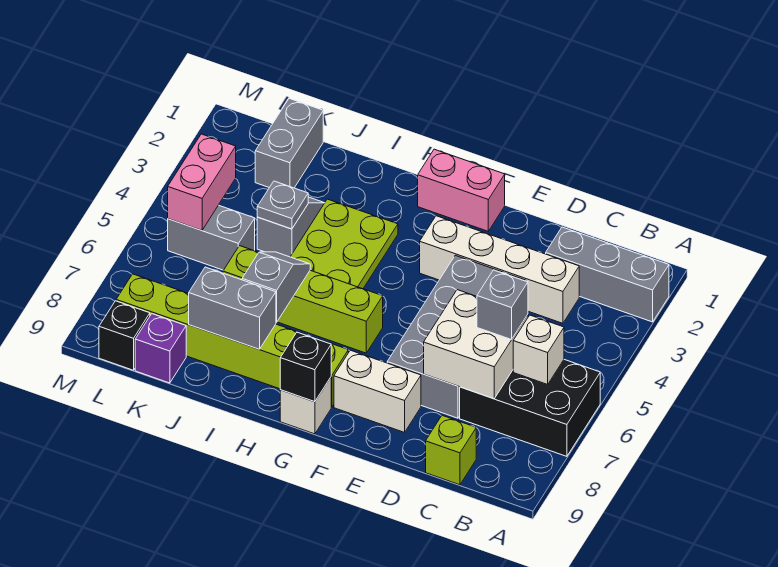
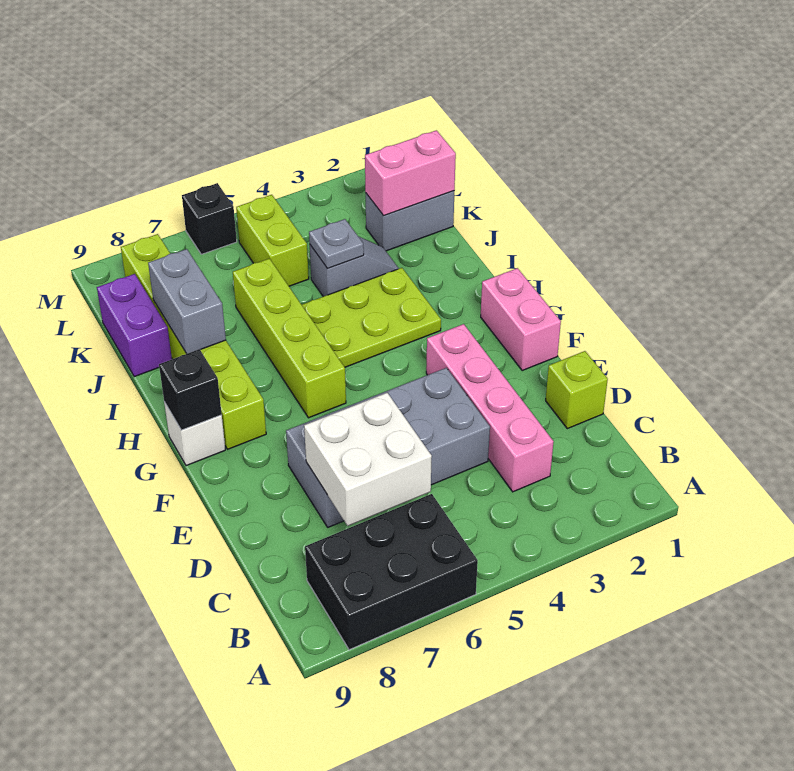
grey brick A2:C2 level 1 -> none
black brick A6:C7 level 1 -> black brick A6:B8 level 1
white brick B6 level 2 -> none
white brick C3:F3 level 1 -> pink brick C3:F3 level 1
grey brick C6 level 3 -> none
lime brick C9 level 1 -> lime brick D1 level 1
white brick E8:F8 level 1 -> none
grey slope I6:I7 level 2 top 7 -> none
grey brick K5:L5 level 1 -> lime brick K5:L5 level 1
purple brick K9 level 1 -> purple brick J9:K9 level 1
pink brick L4:L5 level 2 -> pink brick K1:K2 level 2
black brick L9 level 1 -> black brick M6 level 1

